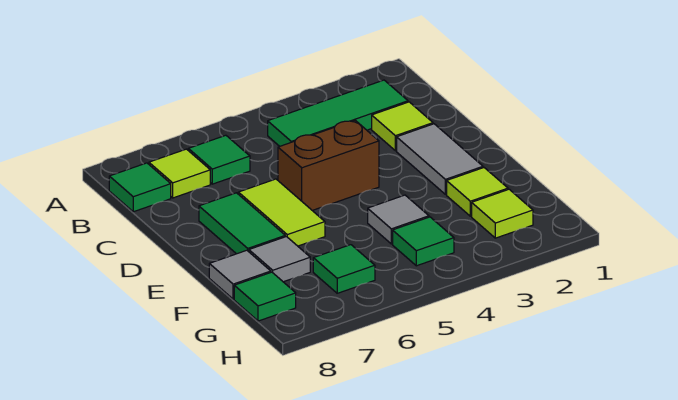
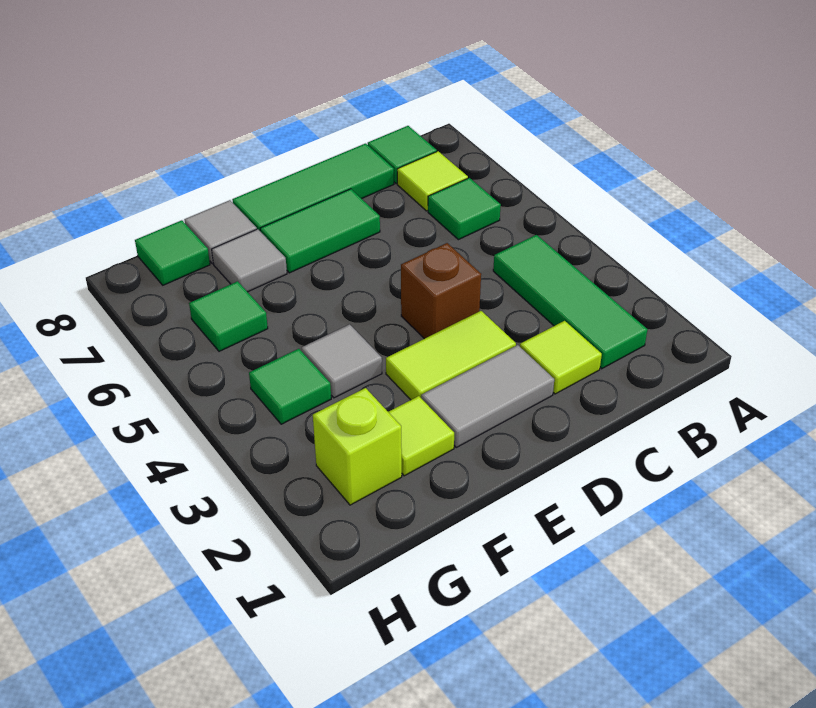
none -> green tile C8:E8 level 1
brown brick D4:D5 level 1 -> brown brick D4 level 1
lime tile D6:E6 level 1 -> lime tile D3:E3 level 1
lime tile G2 level 1 -> lime brick G2 level 1

